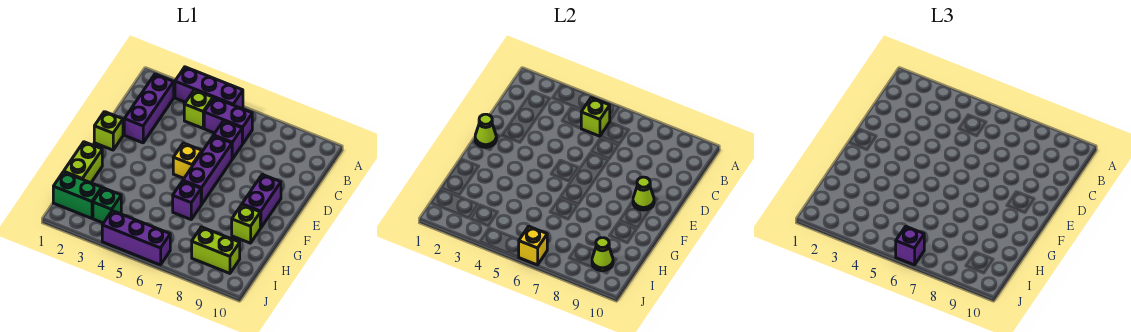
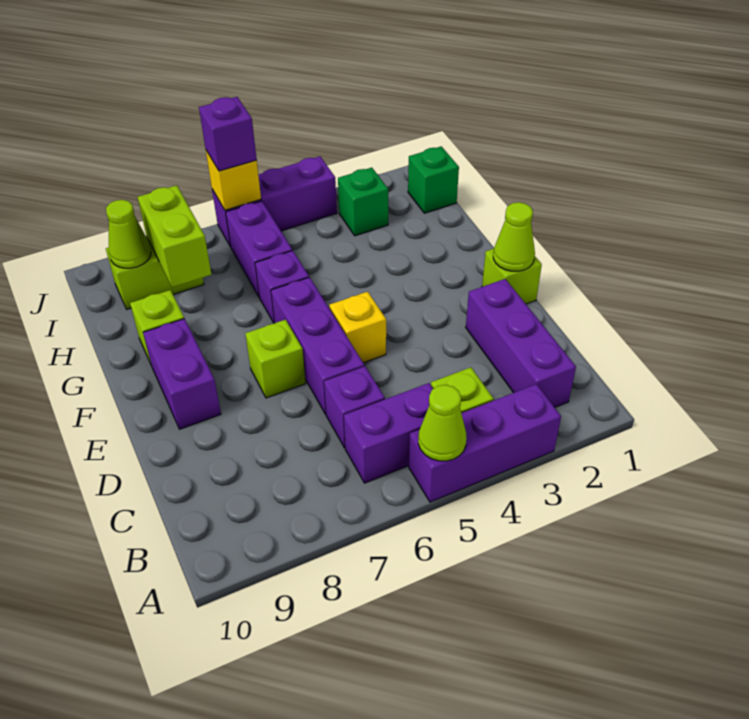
lime brick B5 level 2 -> lime brick E7 level 1
lime cone E9 level 2 -> lime cone A5 level 2
lime brick G1:H1 level 1 -> lime brick H8:I8 level 2
none -> purple brick H6:I6 level 1
green brick I1:I2 level 1 -> green brick I1 level 1

